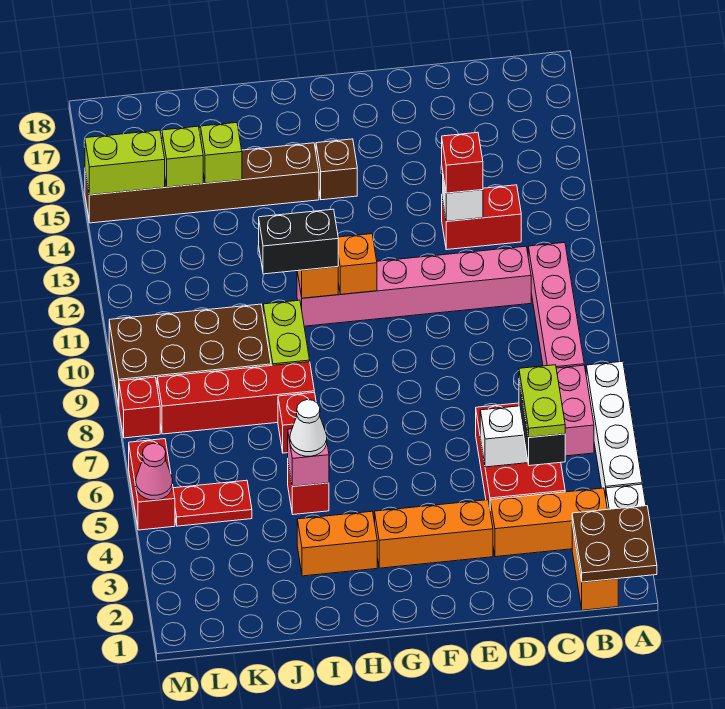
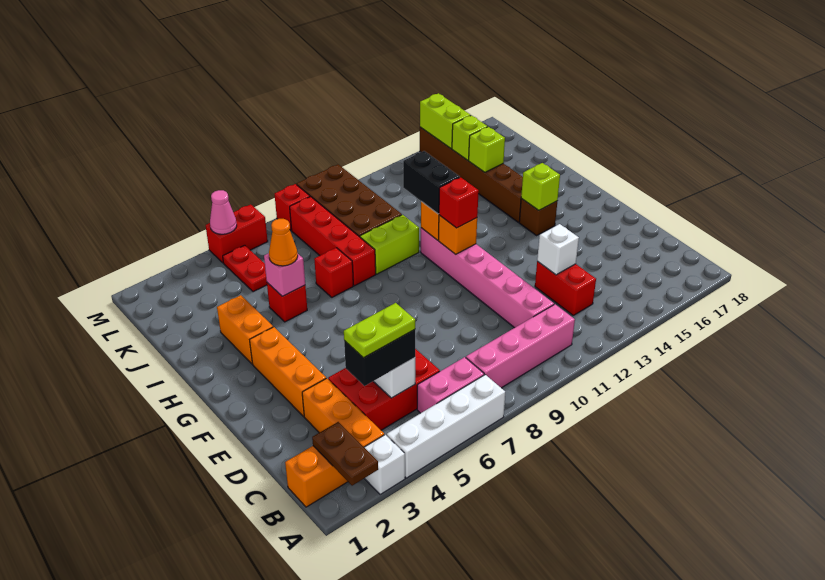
brown plate A1:B2 level 2 -> brown plate A2:B2 level 2
red brick D13 level 3 -> red brick G11 level 3
none -> lime brick G15 level 2
white cone I5 level 3 -> orange cone I5 level 3

